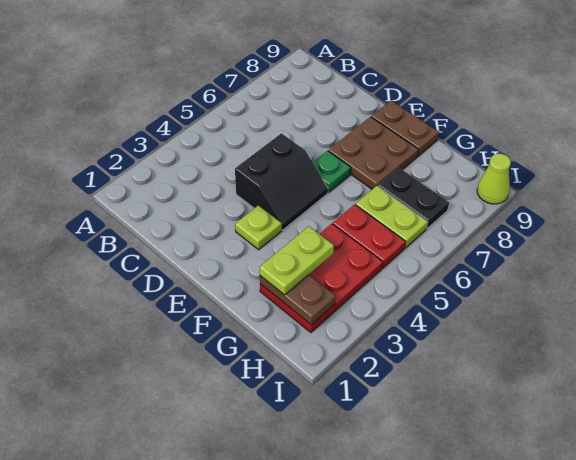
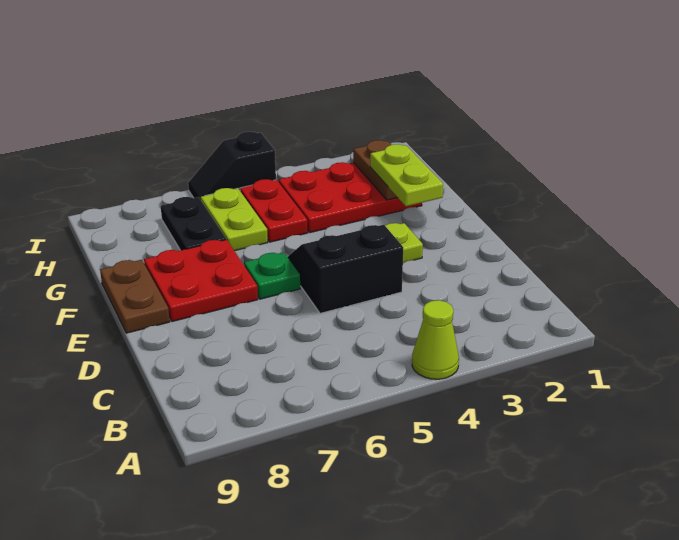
brown plate E7:F8 level 1 -> red plate E7:F8 level 1
lime plate G2:G3 level 3 -> lime plate F2:G2 level 3
none -> black slope I5:I6 level 1 top 5
lime cone I9 level 1 -> lime cone A4 level 1

